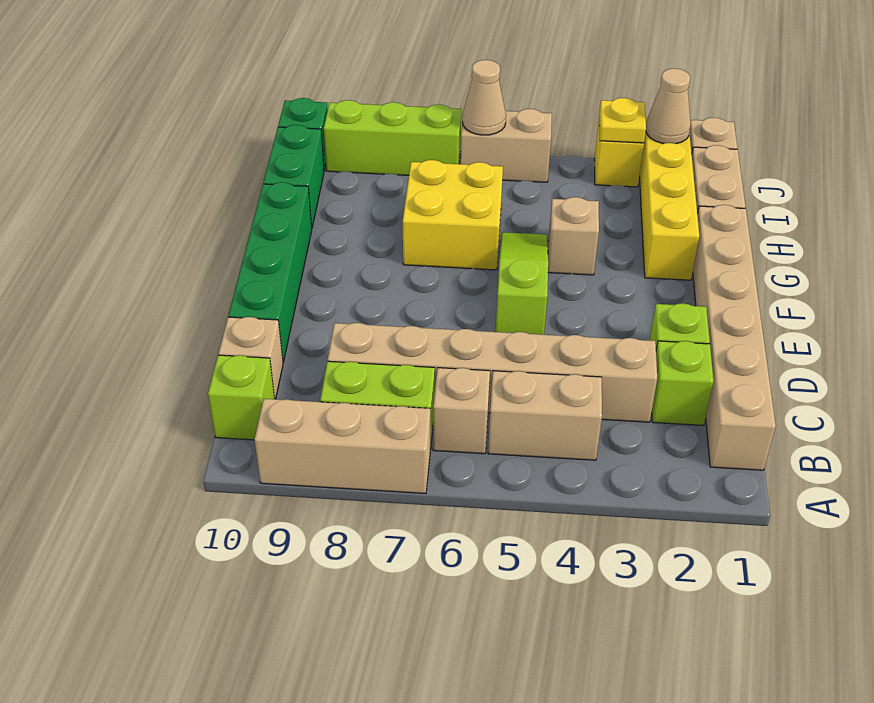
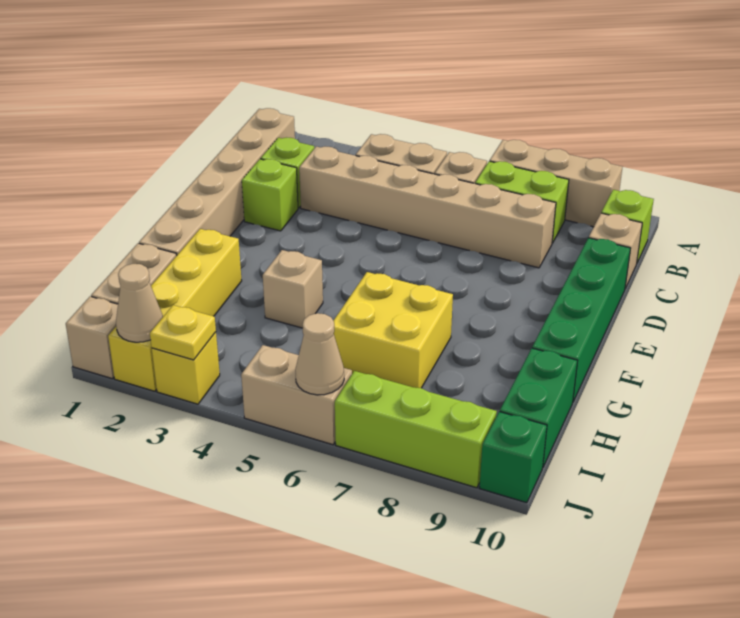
lime slope E5:G5 level 1 top E -> none

